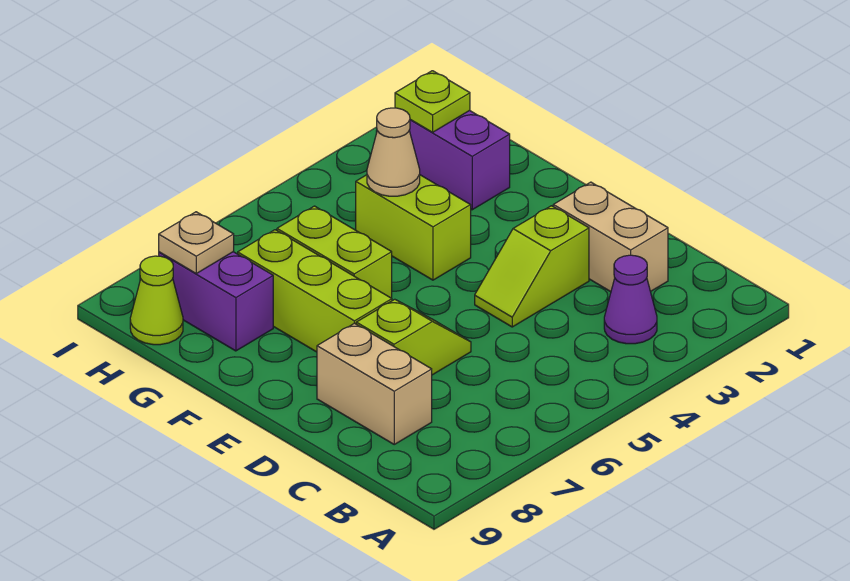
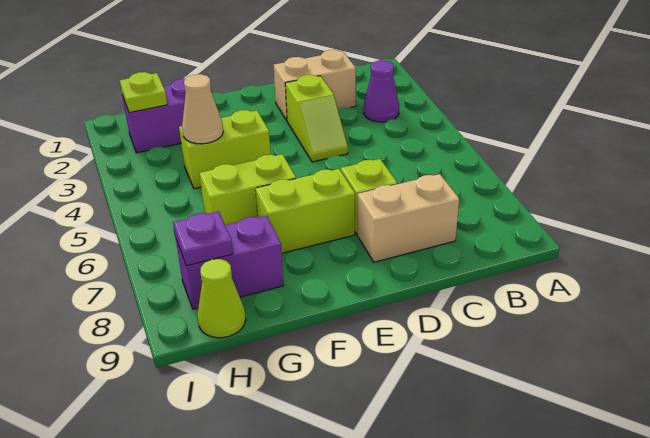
lime brick E7:G7 level 1 -> lime brick E7:F7 level 1
tan plate H8 level 2 -> purple plate H8 level 2

